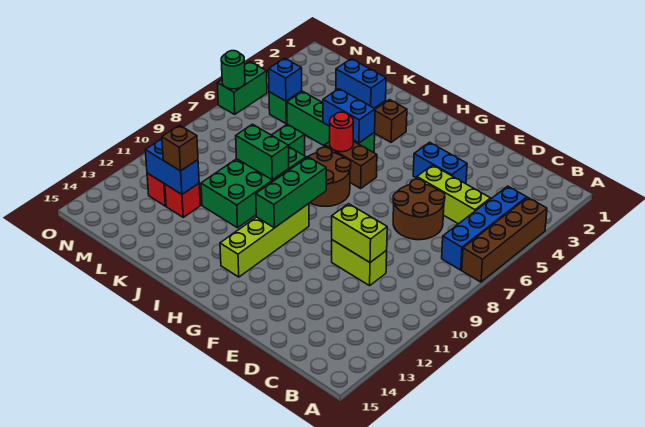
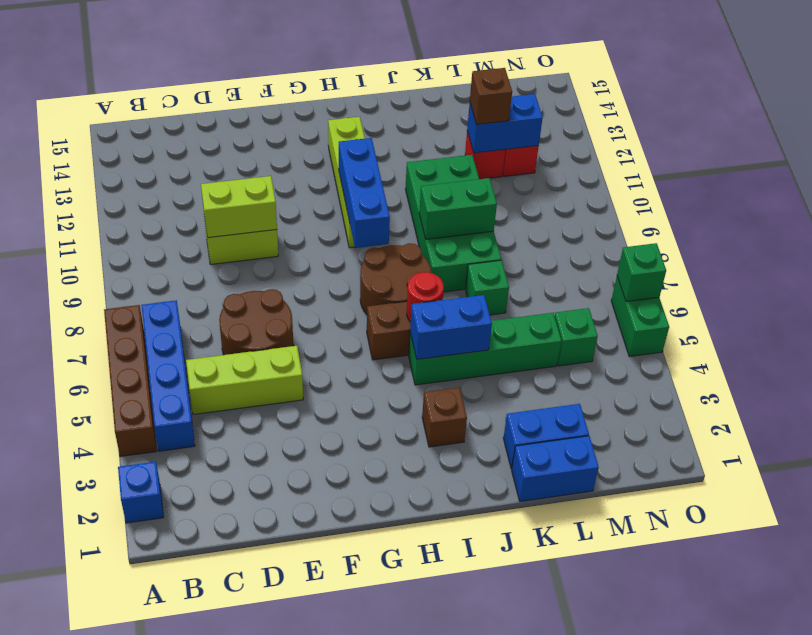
blue brick E4:F4 level 1 -> blue brick K1:L1 level 1
green brick H9:H11 level 2 -> blue brick H9:H11 level 2
blue brick M5 level 2 -> blue brick A2 level 1
green round brick O6 level 2 -> green brick O6 level 2

